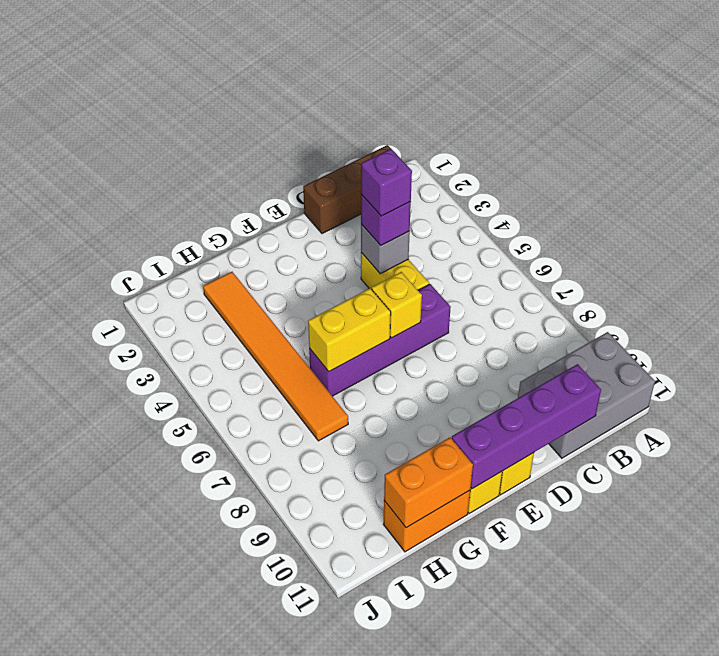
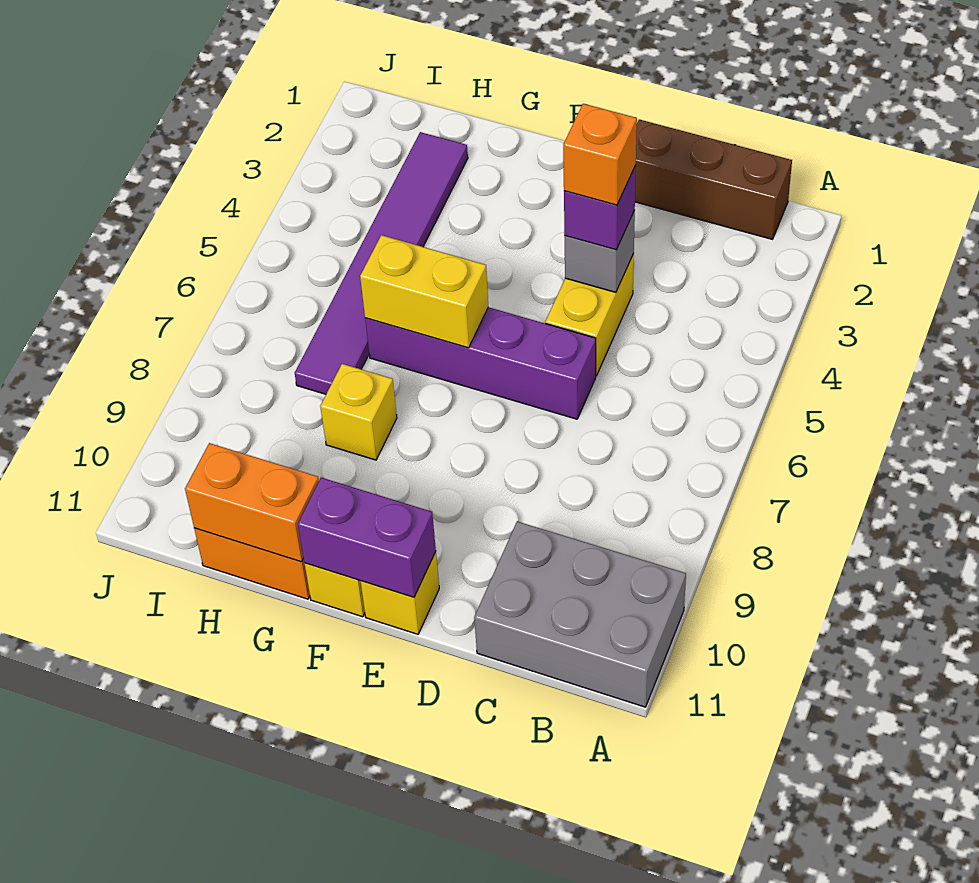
purple brick C11:F11 level 2 -> purple brick E11:F11 level 2
purple brick D4 level 4 -> orange brick D4 level 4
yellow brick E6 level 2 -> yellow brick G8 level 1
orange tile H2:H7 level 1 -> purple tile H2:H7 level 1

